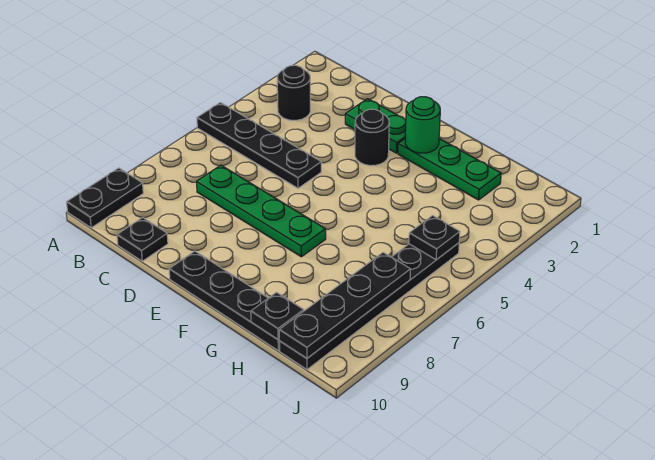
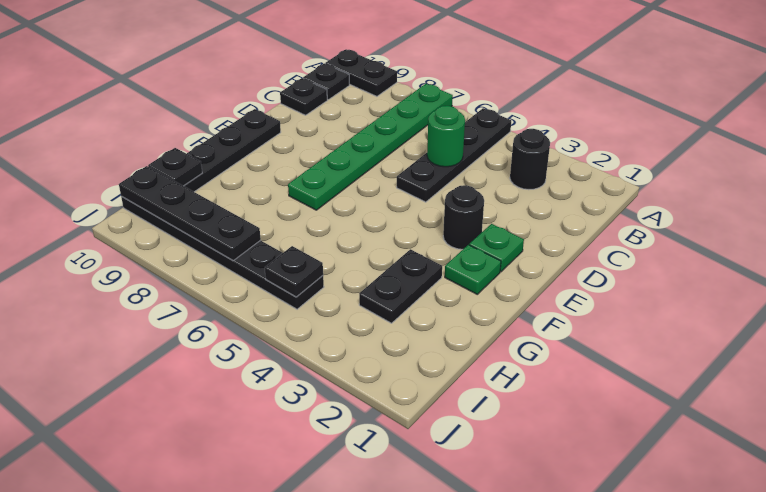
none -> black plate B10 level 1
green plate C7:F7 level 1 -> green plate A7:F7 level 1
green plate D2:E2 level 1 -> green plate E2 level 1
green plate F2:H2 level 1 -> green plate F2 level 1
green round brick F2 level 2 -> green round brick C5 level 2
none -> black plate G3:H3 level 1

